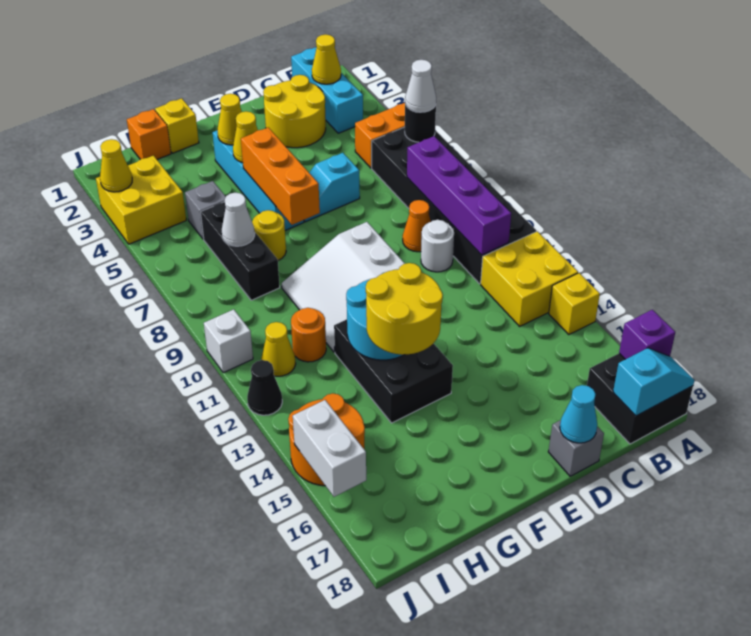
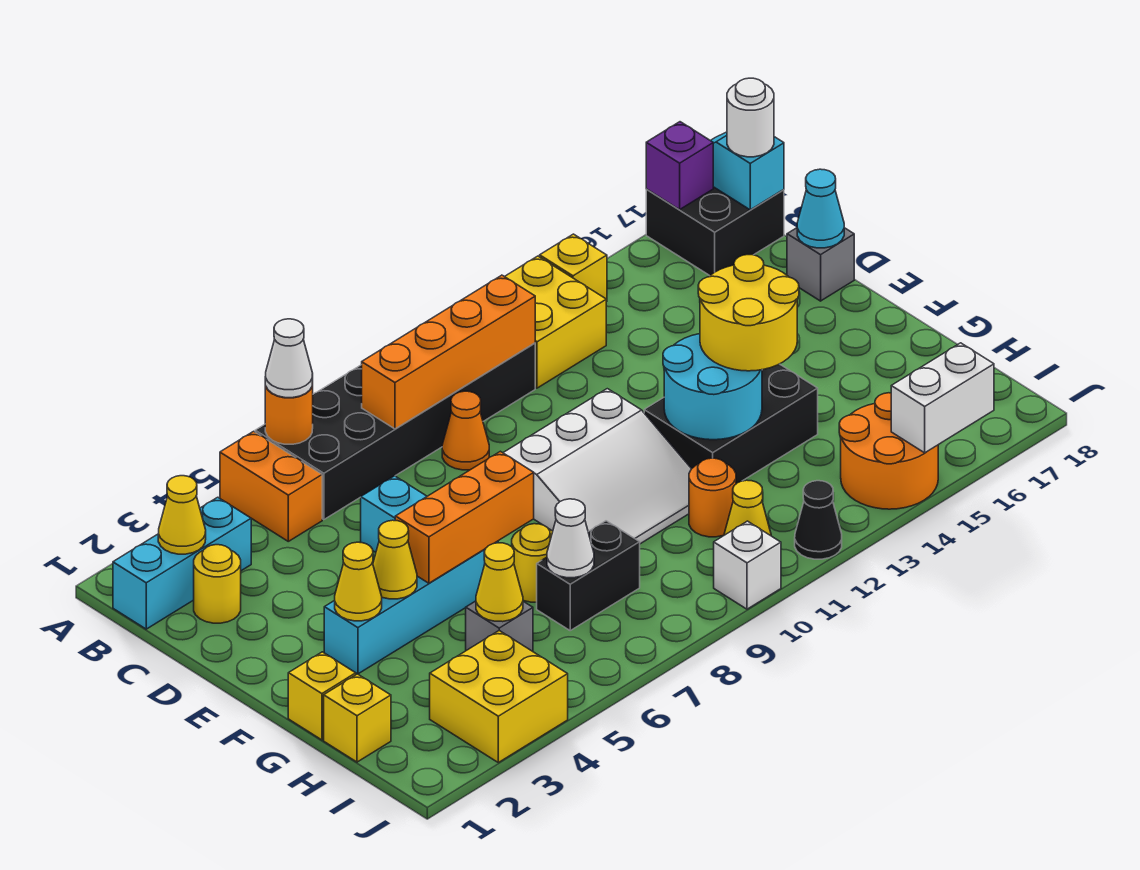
black round brick A6 level 2 -> orange round brick A6 level 2
purple brick B8:B11 level 2 -> orange brick B8:B11 level 2
yellow round brick C2:D3 level 1 -> yellow round brick C2 level 1
white round brick C10 level 1 -> white round brick B18 level 3
orange brick H1 level 1 -> yellow brick H1 level 1
black brick H6:H8 level 1 -> black brick H7:H8 level 1
yellow cone J3 level 2 -> yellow cone H5 level 2

